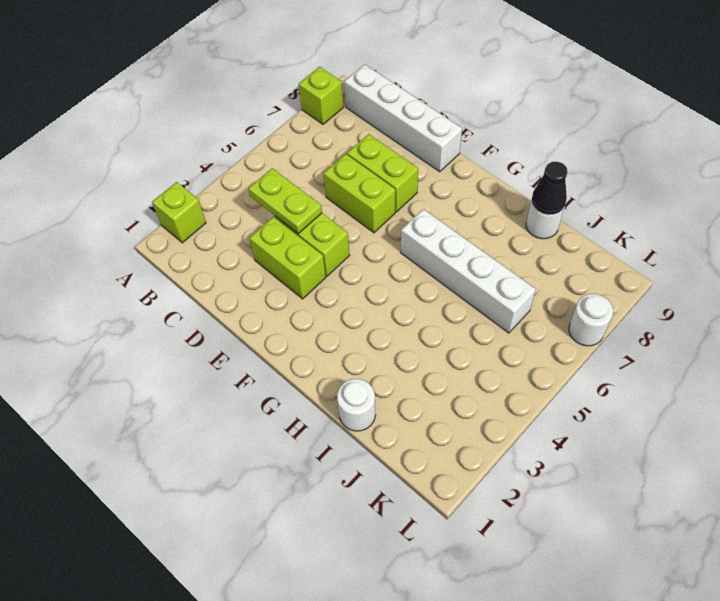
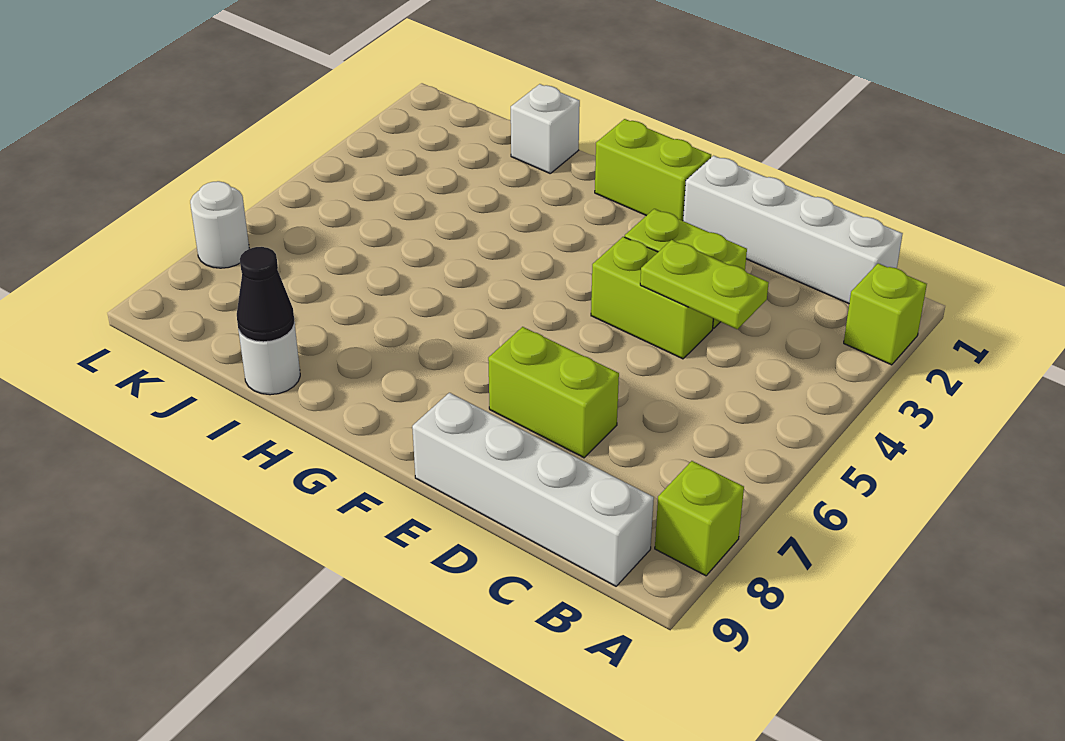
lime brick D6:E6 level 1 -> lime brick F1:G1 level 1
white brick G6:J6 level 1 -> white brick B1:E1 level 1
white round brick I1 level 1 -> white brick I1 level 1

